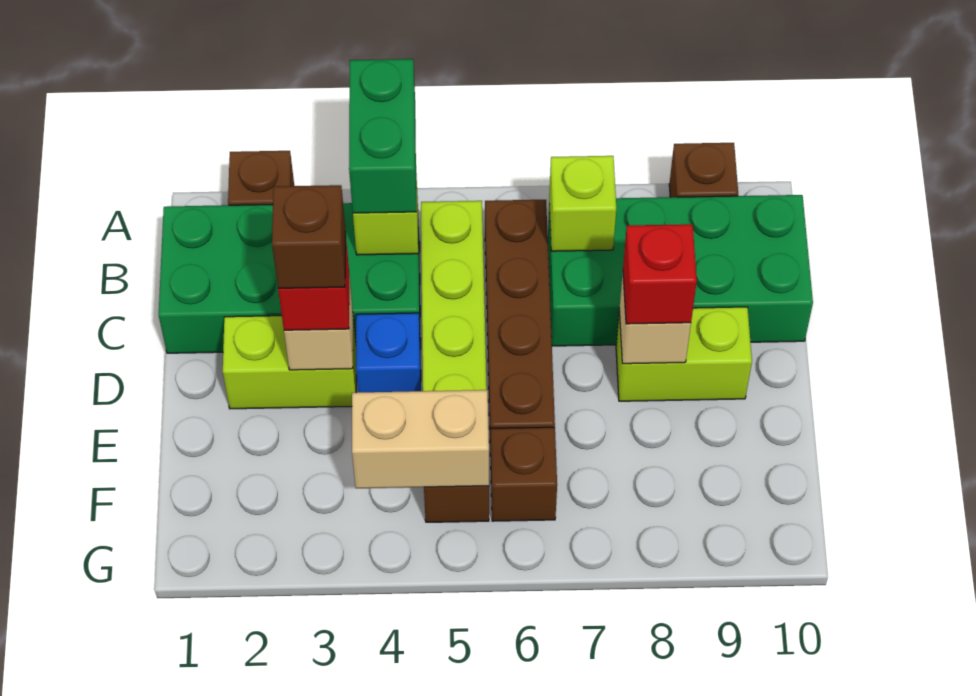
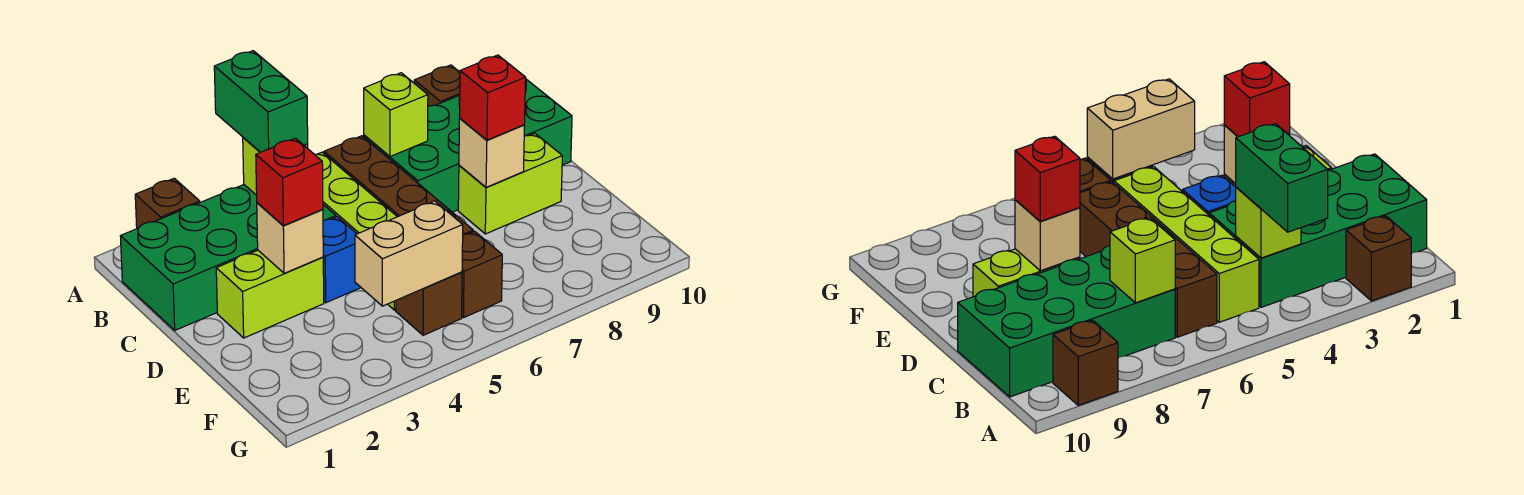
brown brick D3 level 4 -> none

